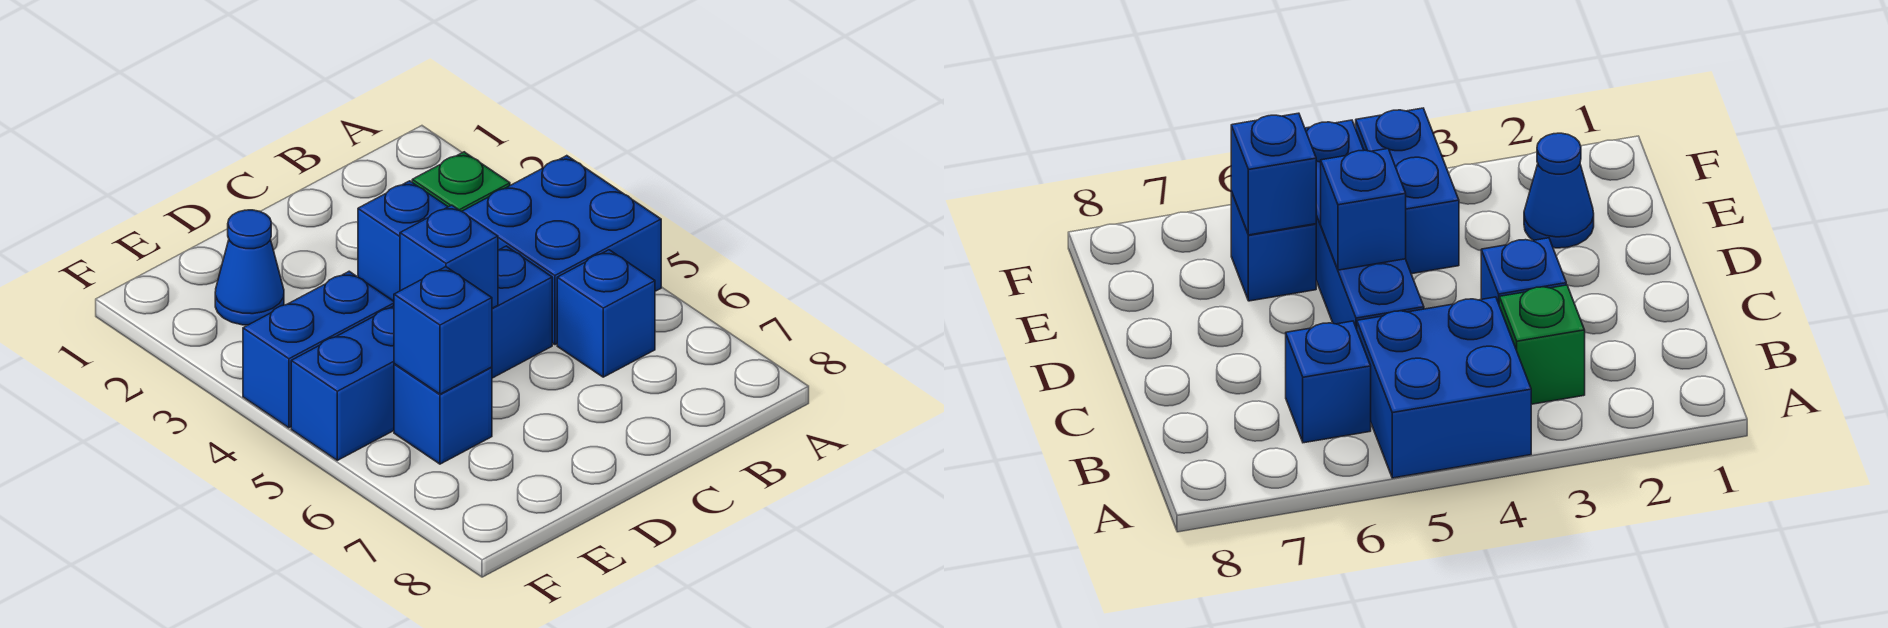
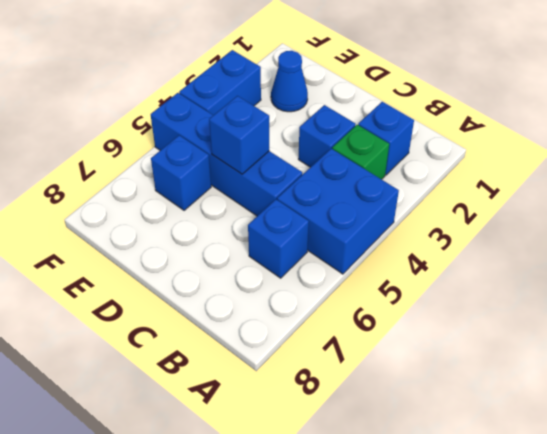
blue brick E4:F4 level 1 -> blue brick F3:F4 level 1
blue brick E6 level 2 -> blue brick B2 level 1

